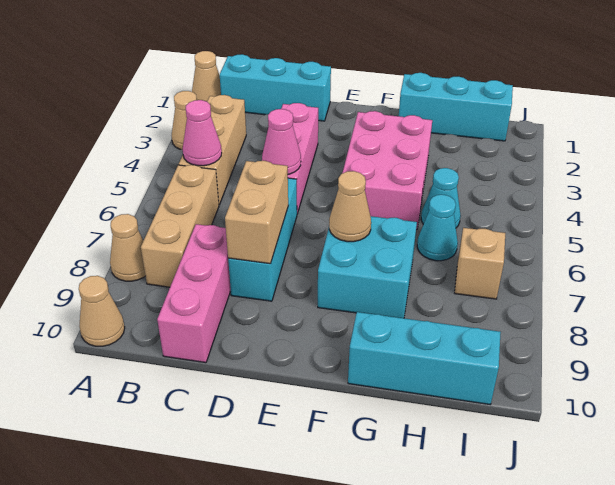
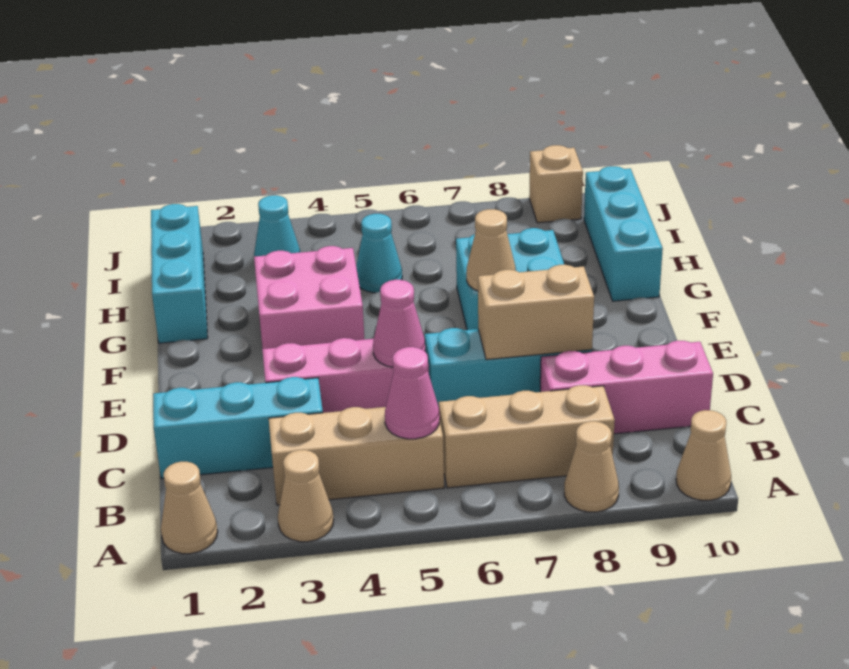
cyan brick B1:D1 level 1 -> cyan brick C1:C3 level 1
pink brick F3:G5 level 1 -> pink brick F3:G4 level 1
cyan cone H6 level 1 -> cyan cone I3 level 1
tan brick I7 level 1 -> tan brick J9 level 1

